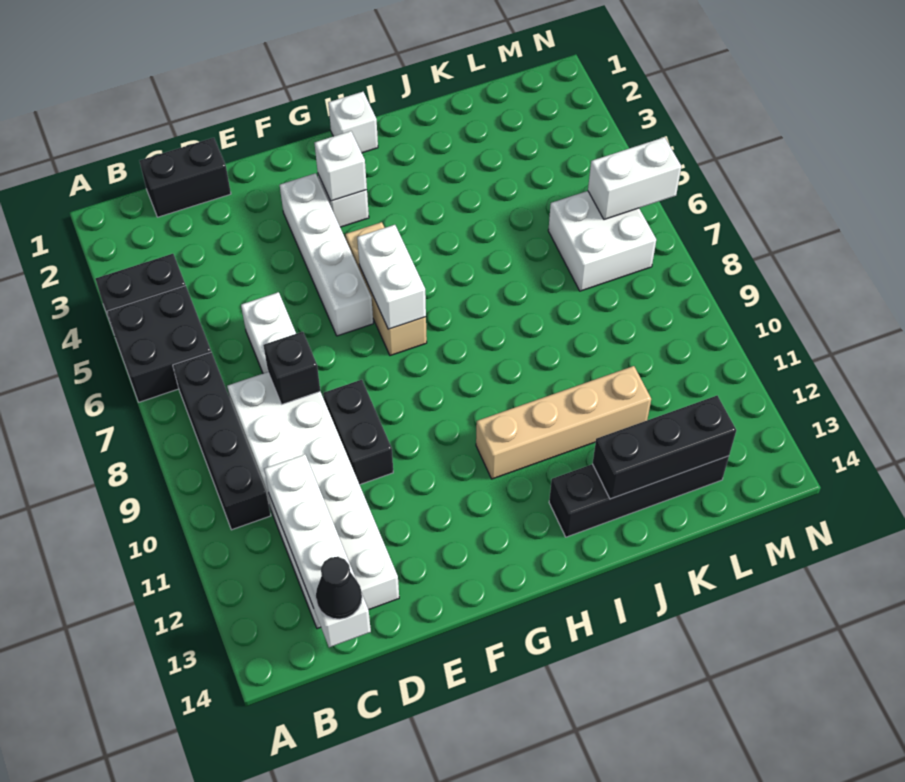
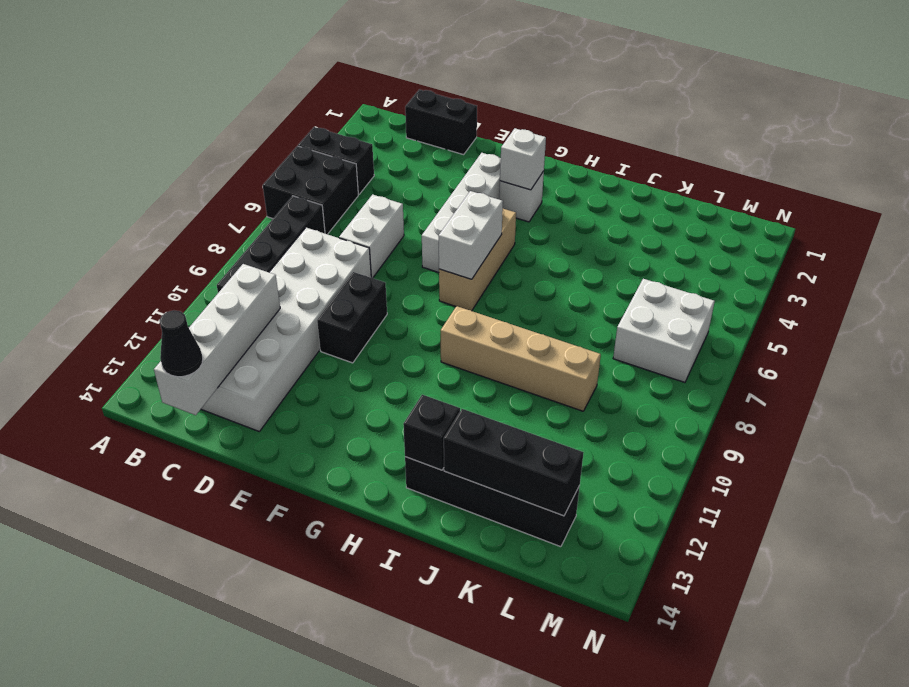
black brick D8 level 2 -> black brick I13 level 2
white brick H1 level 1 -> none
tan brick H11:K11 level 1 -> tan brick H9:K9 level 1
white brick M6:N6 level 2 -> none

